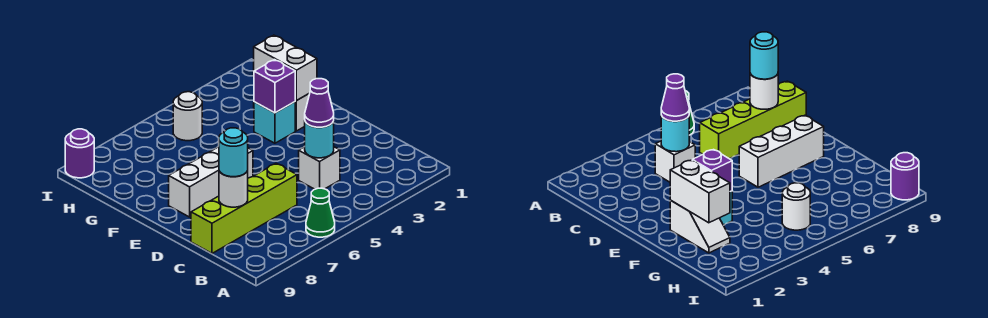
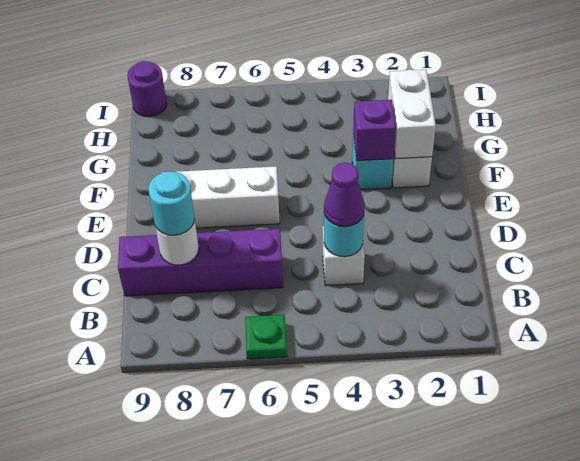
green cone A6 level 1 -> green plate A6 level 1
lime brick C6:C9 level 1 -> purple brick C6:C9 level 1
white round brick H5 level 1 -> none

